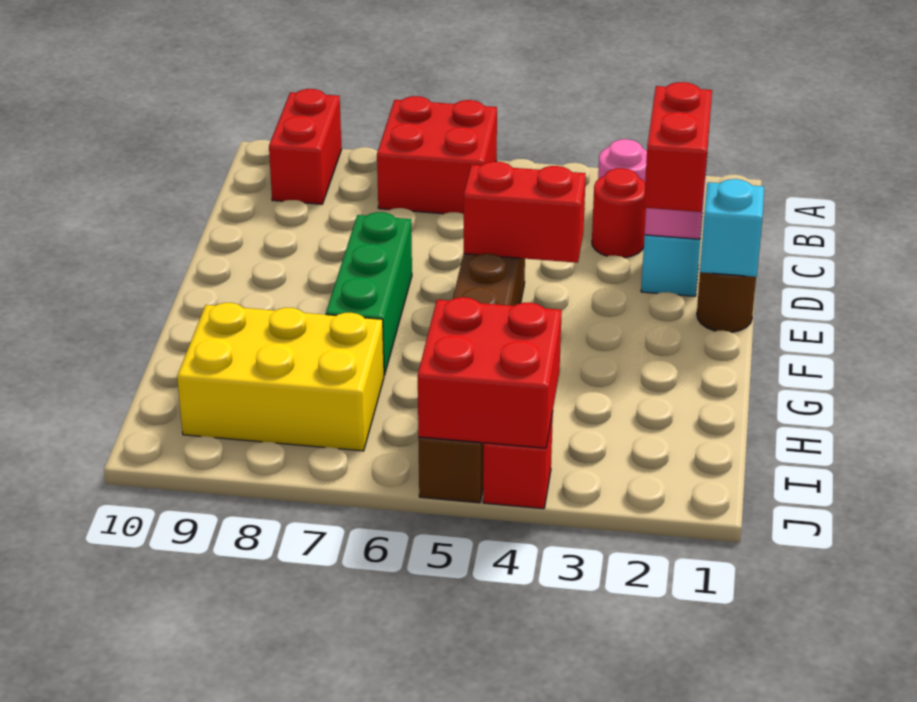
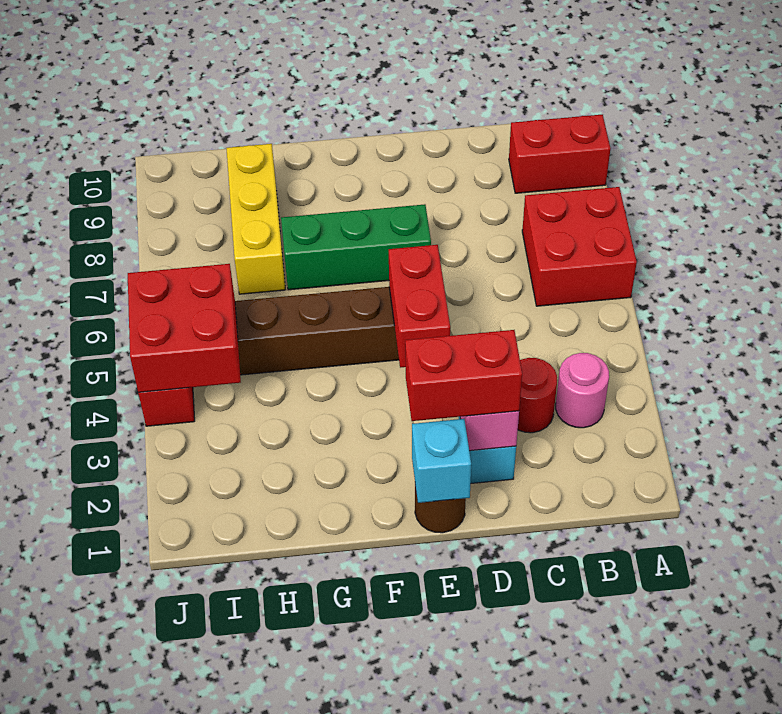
yellow brick H7:I9 level 1 -> yellow brick H7:H9 level 1

